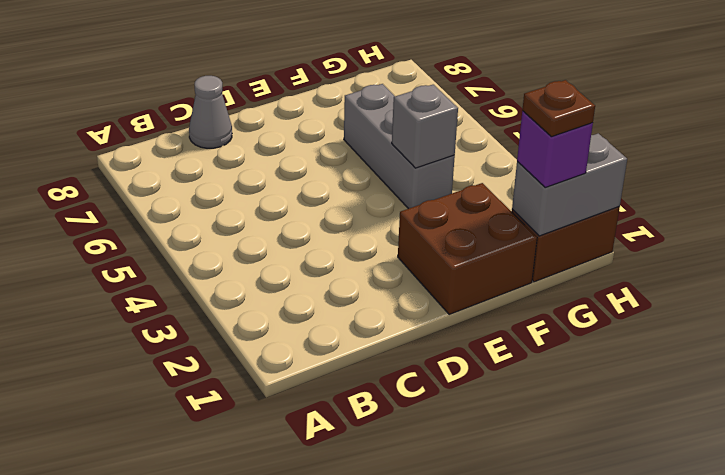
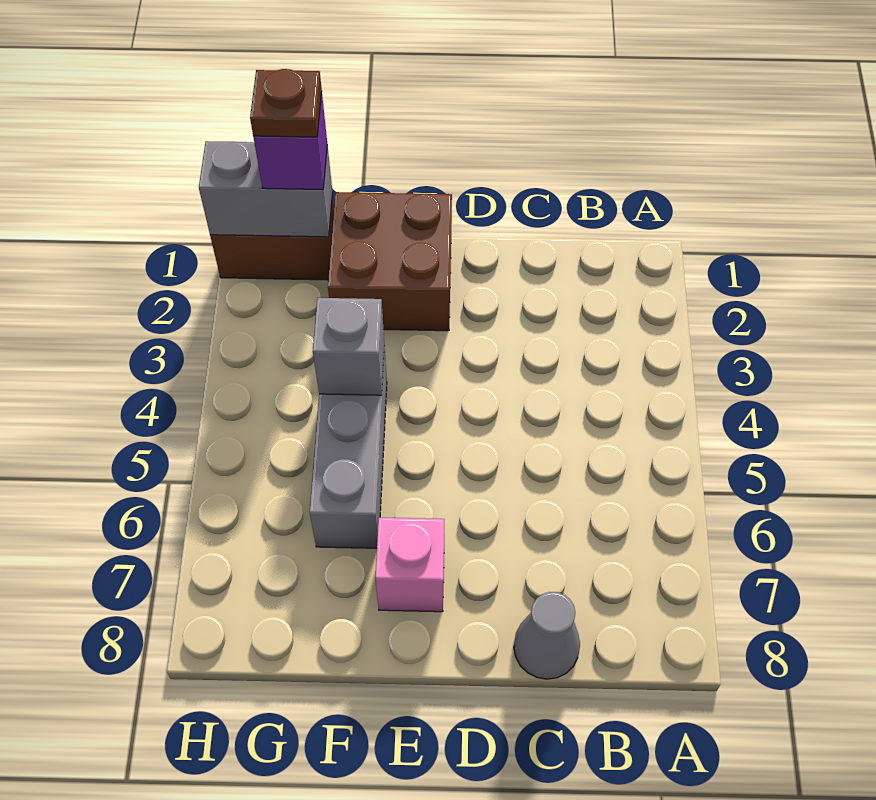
none -> pink brick E7 level 1

